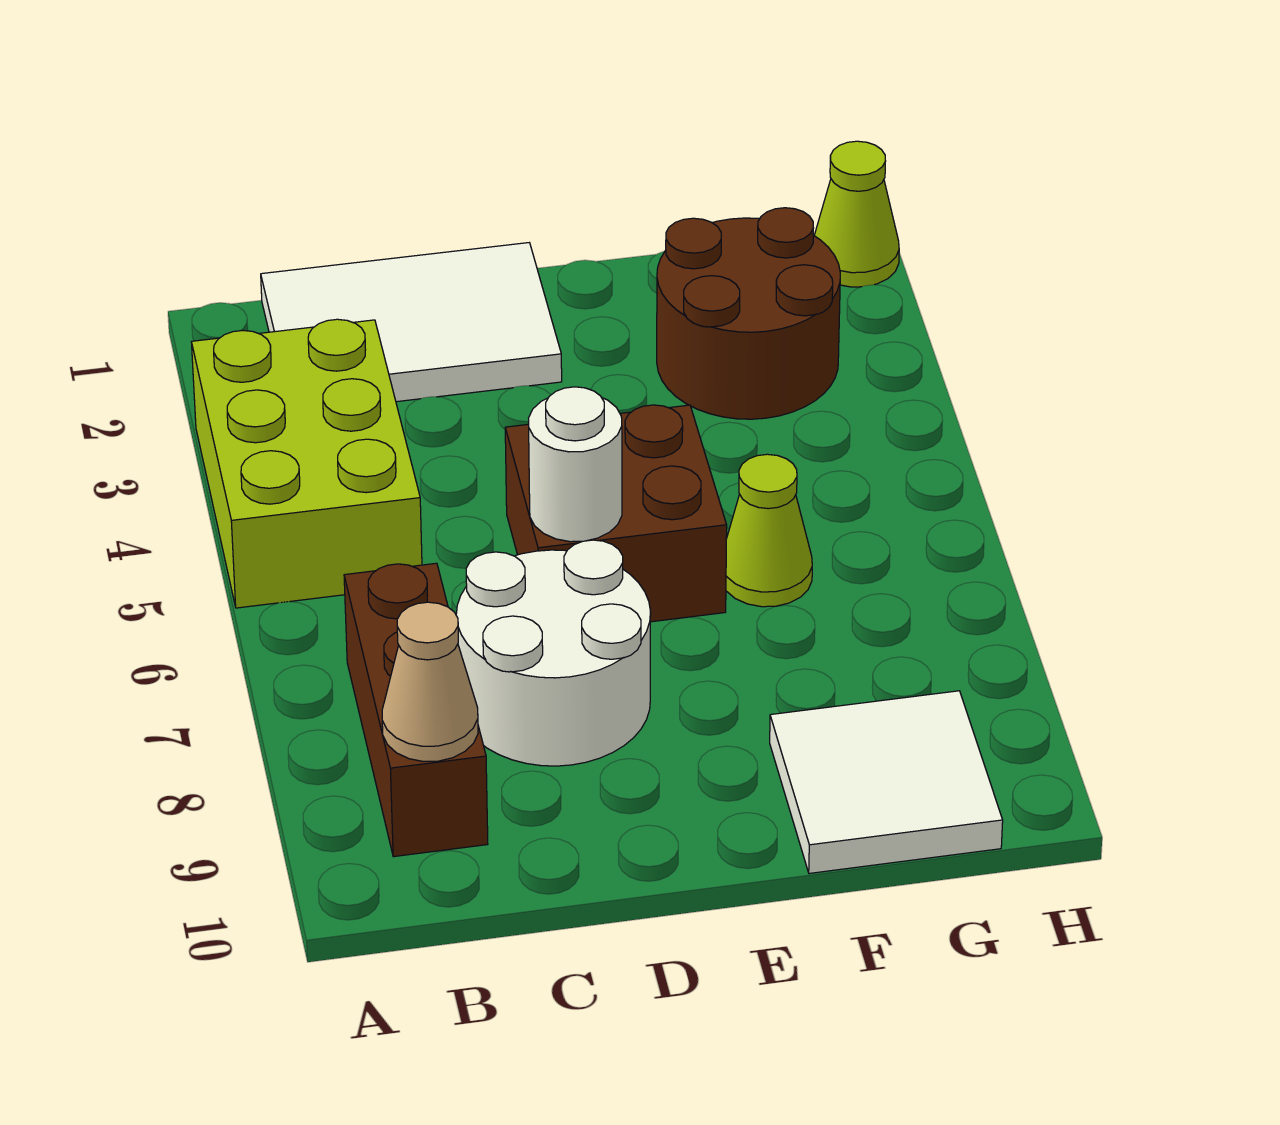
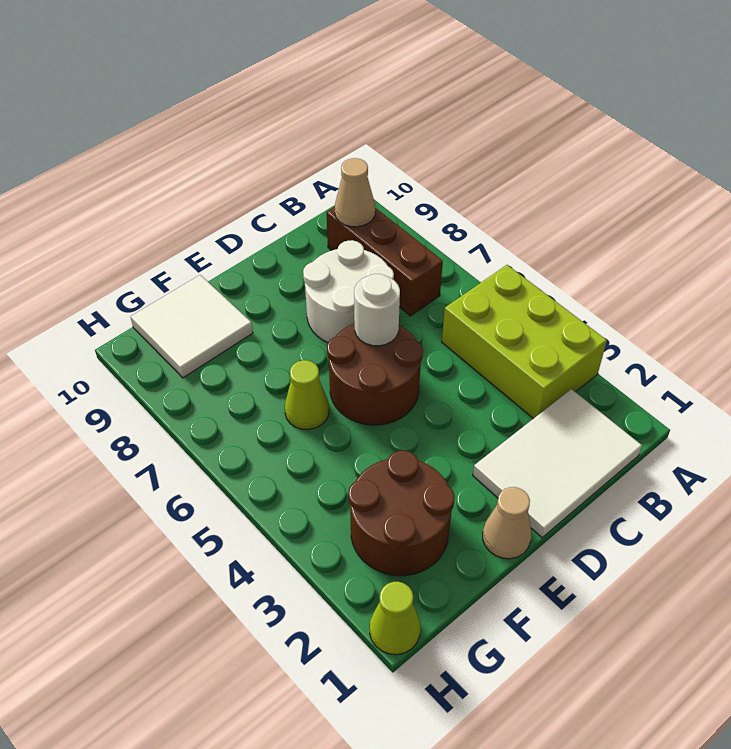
brown brick D5:E6 level 1 -> brown round brick D5:E6 level 1
none -> tan cone E1 level 1

